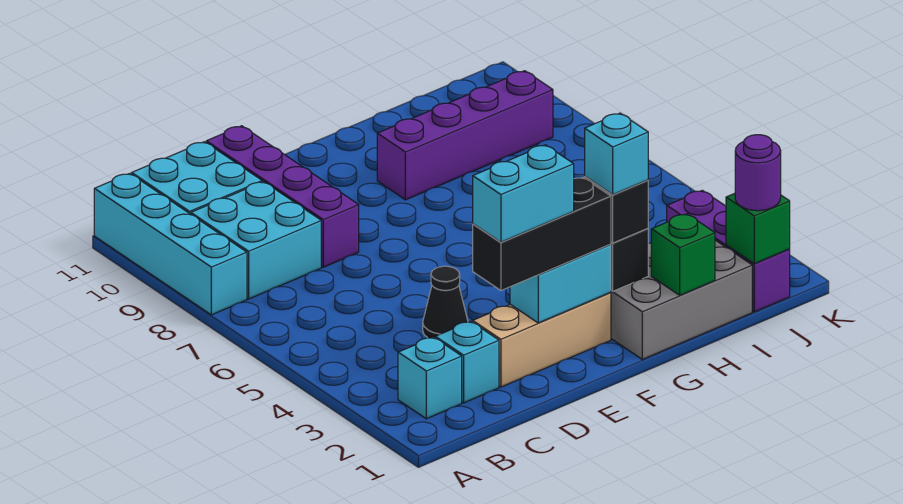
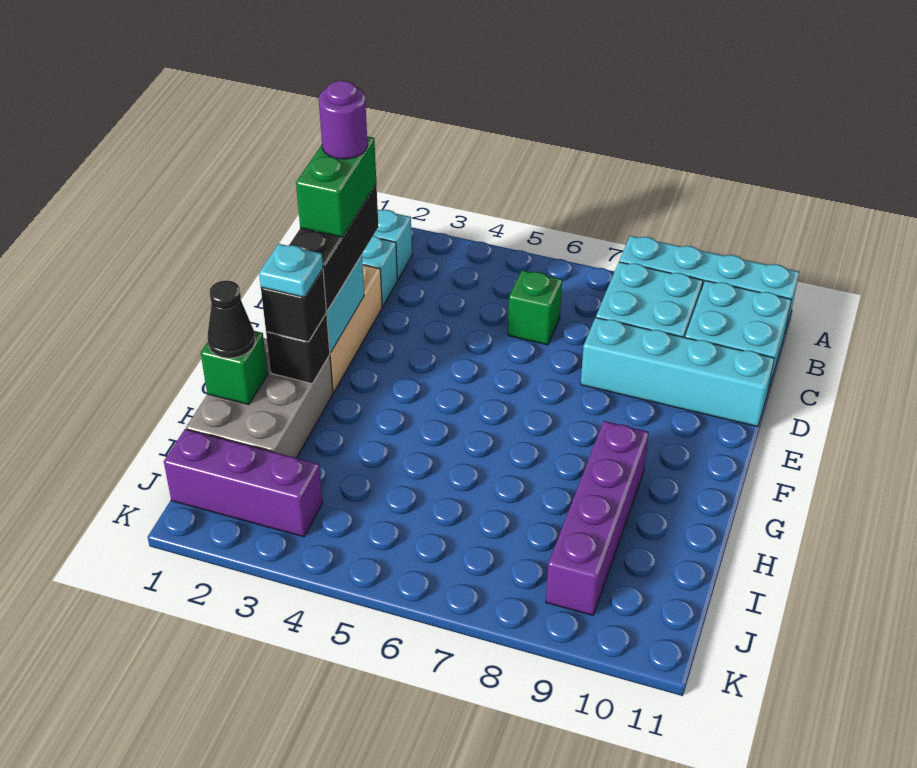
cyan brick D2:E2 level 4 -> green brick D2:E2 level 4
black cone D4 level 1 -> black cone H1 level 3
purple brick D8:D11 level 1 -> cyan brick D8:D11 level 1
cyan brick G2 level 4 -> cyan plate G2 level 4
green brick J1 level 2 -> green brick C6 level 1
purple round brick J1 level 3 -> purple round brick D2 level 5

